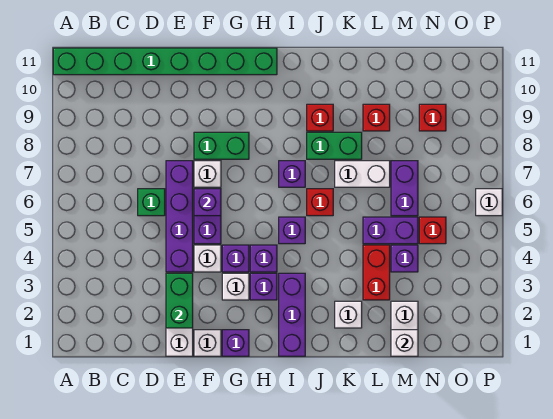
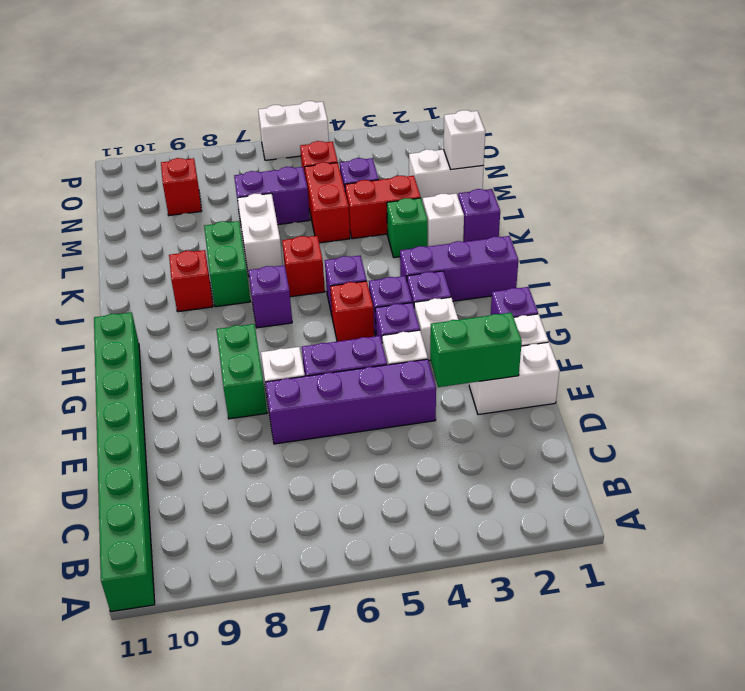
green brick D6 level 1 -> green brick K3 level 1
purple brick F6 level 2 -> purple brick K1 level 1
purple brick L5:M5 level 1 -> red brick L5:M5 level 1
red brick L9 level 1 -> red brick H5 level 1
white brick P6 level 1 -> white brick P5:P6 level 1

